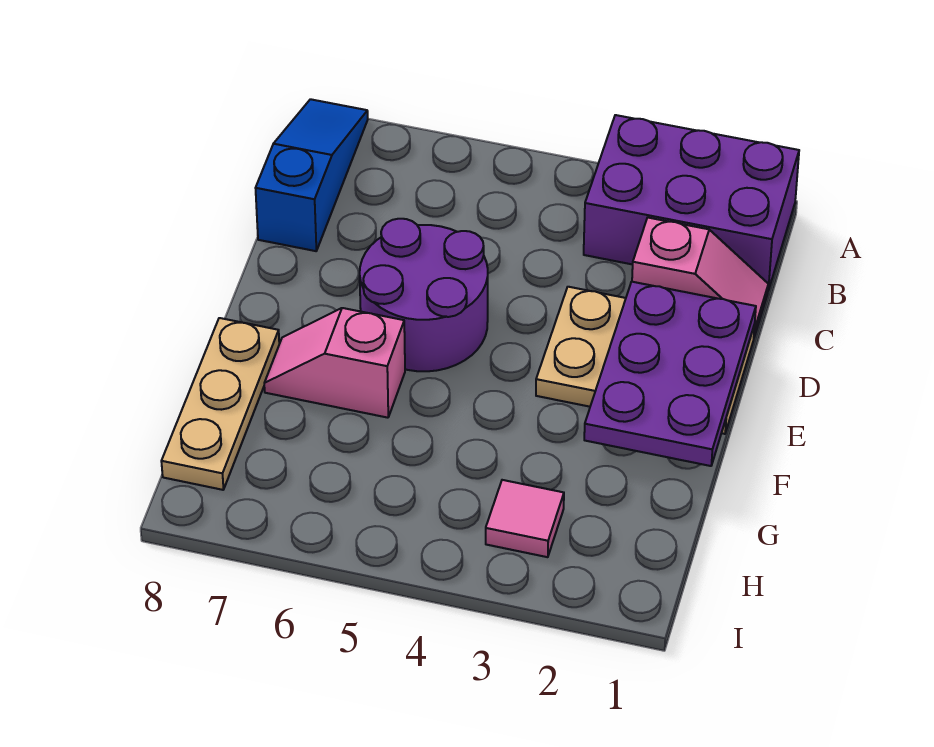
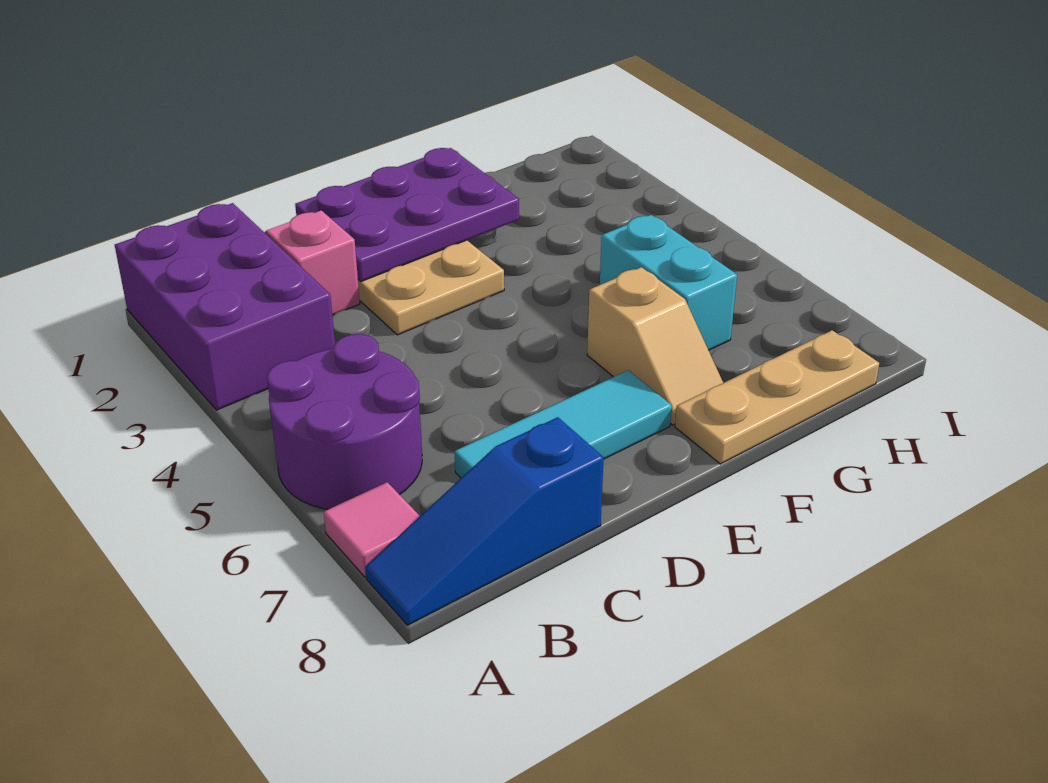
none -> cyan tile C7:E7 level 1
purple round brick D5:E6 level 1 -> purple round brick A5:B6 level 1
pink slope F6:F7 level 1 top 6 -> tan slope F6:F7 level 1 top 6
none -> cyan brick G5:G6 level 1
pink tile H3 level 1 -> pink tile A7 level 1

